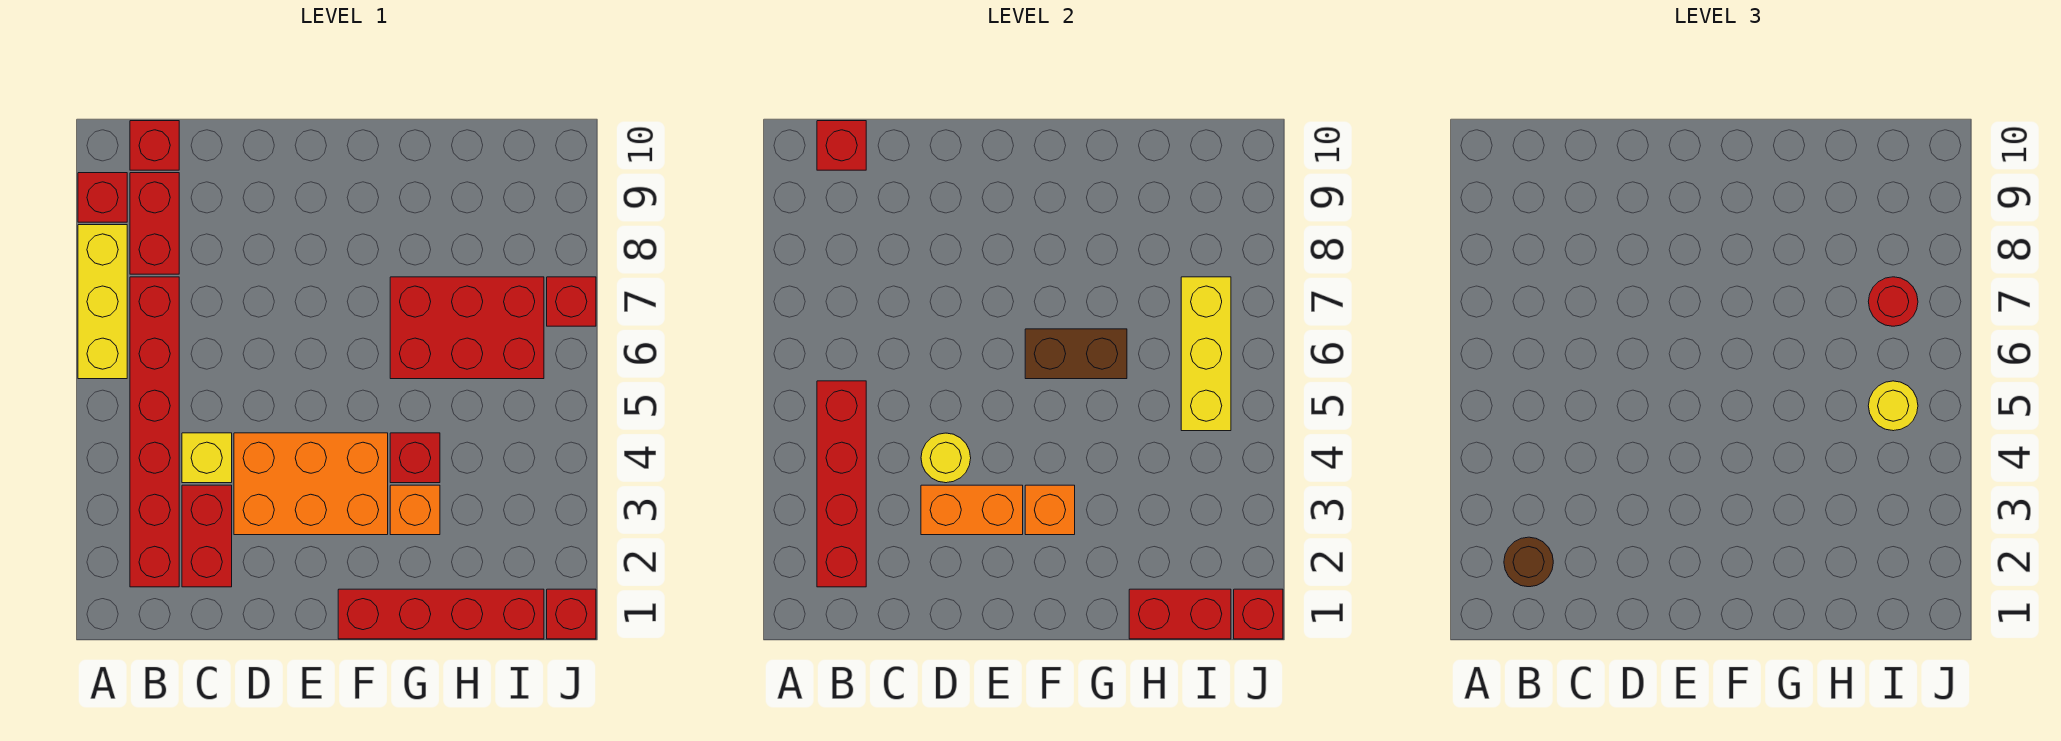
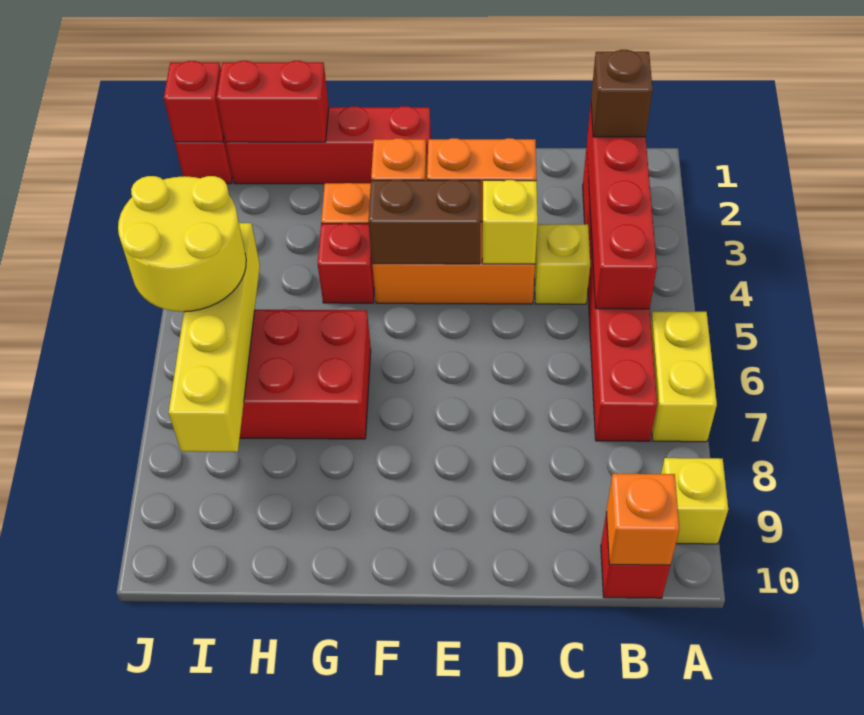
yellow brick A6:A8 level 1 -> yellow brick A6:A7 level 1
red brick A9 level 1 -> yellow brick A9 level 1
brown round brick B2 level 3 -> brown brick B2 level 3
red brick B8:B9 level 1 -> none
red brick B10 level 2 -> orange brick B10 level 2
red brick C2:C3 level 1 -> none
yellow round brick D4 level 2 -> yellow brick D4 level 2
brown brick F6:G6 level 2 -> brown brick E4:F4 level 2
yellow brick I5:I7 level 2 -> yellow brick I5:I8 level 2
yellow round brick I5 level 3 -> yellow round brick I5:J6 level 3
red round brick I7 level 3 -> none
red brick J7 level 1 -> none

